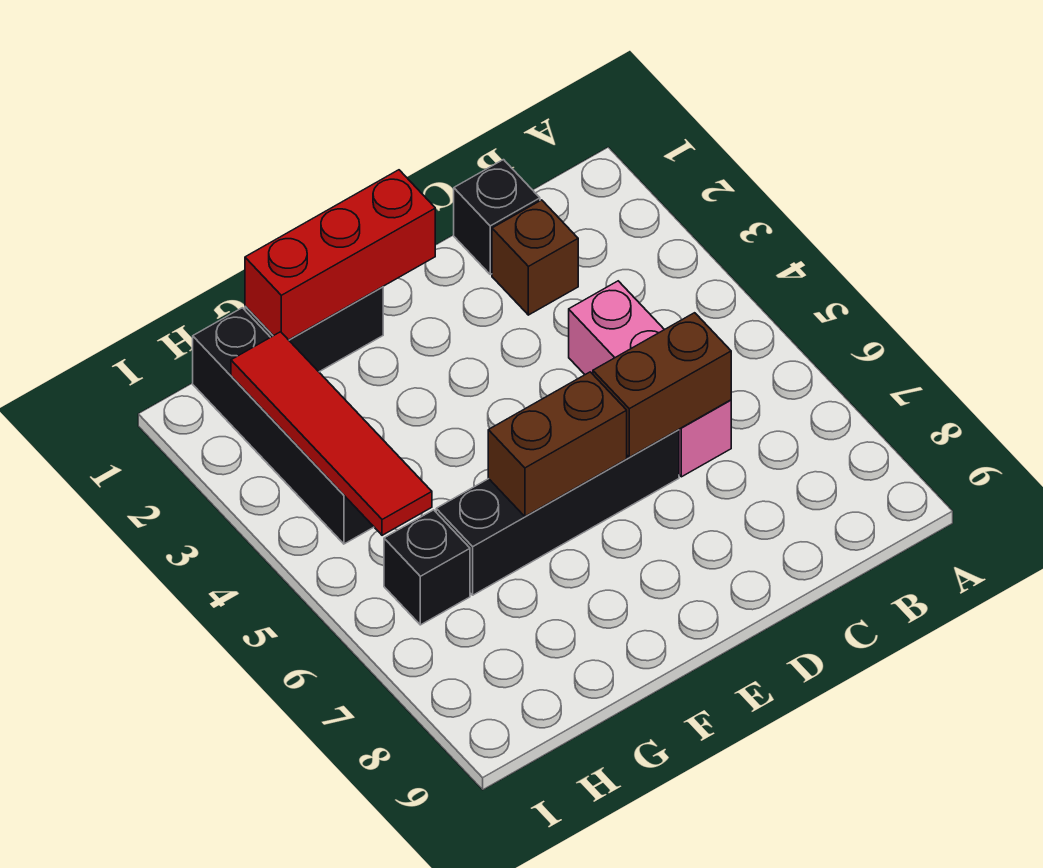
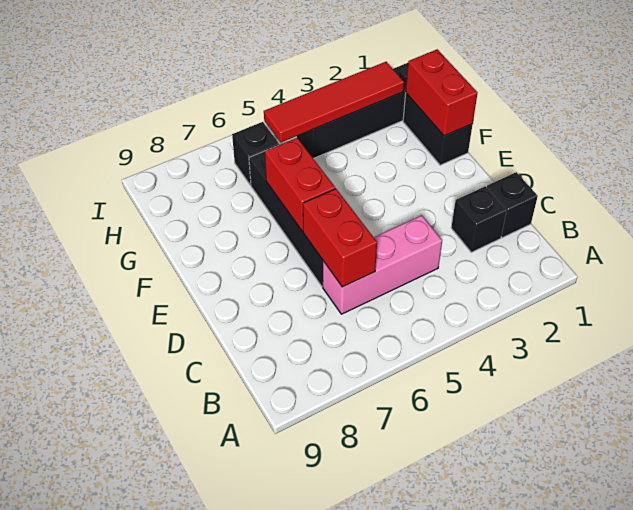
brown brick C2 level 1 -> black brick C2 level 1
brown brick C6:D6 level 2 -> red brick C6:D6 level 2
red brick E1:G1 level 2 -> red brick F1:G1 level 2
brown brick E6:F6 level 2 -> red brick E6:F6 level 2

